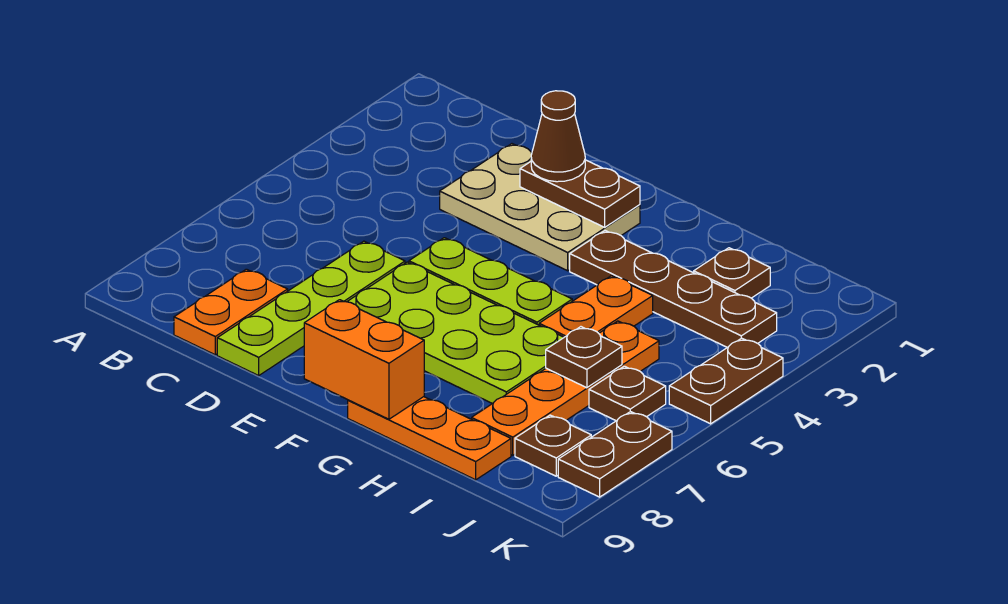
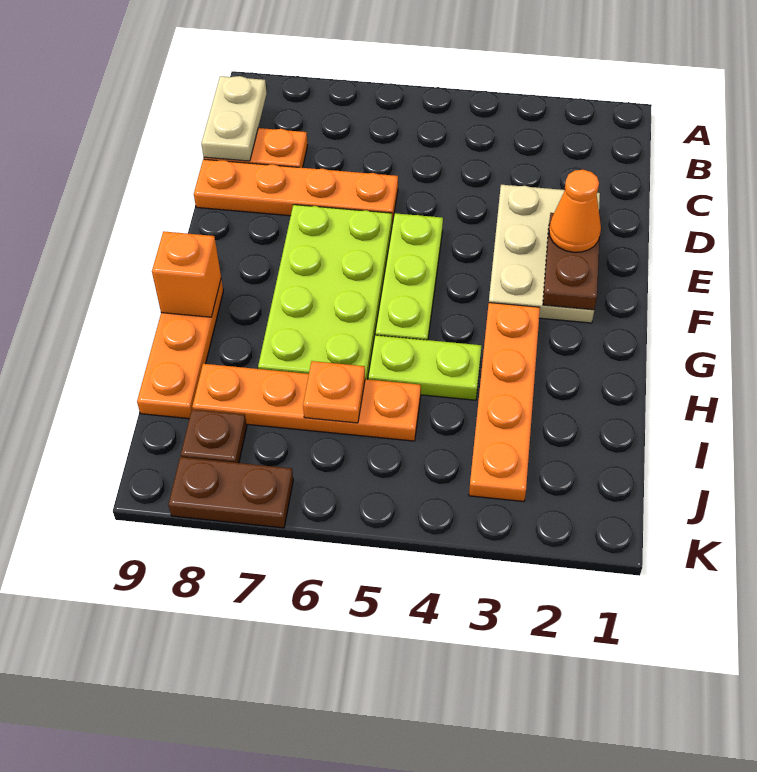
none -> tan plate B9:C9 level 2
lime plate D6:D9 level 1 -> orange plate D6:D9 level 1
brown cone E2 level 3 -> orange cone E2 level 3
orange brick F9:G9 level 2 -> orange brick G9 level 2
brown plate G3:J3 level 1 -> orange plate G3:J3 level 1
orange plate H4:H5 level 1 -> lime plate H4:H5 level 1
brown plate I2 level 1 -> none
brown plate I6 level 2 -> orange plate I6 level 2
brown plate J6 level 1 -> none
brown plate K4:K5 level 1 -> none

